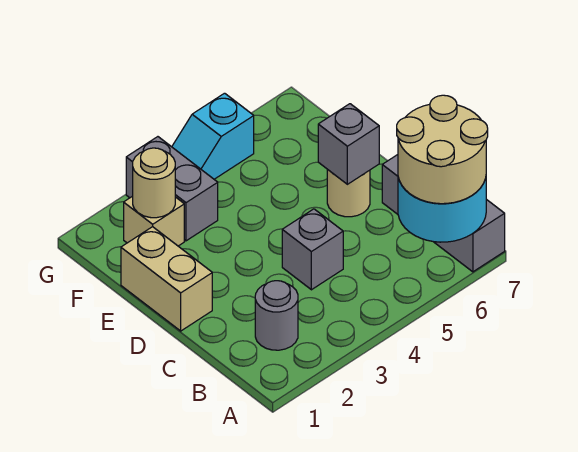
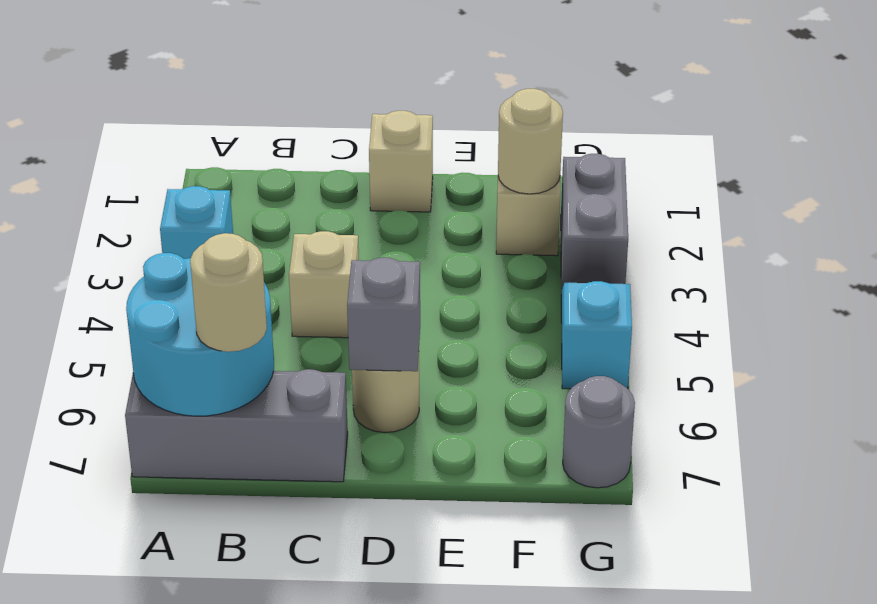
none -> cyan brick A3 level 1
tan round brick A6:B7 level 3 -> tan round brick B7 level 3
grey round brick B2 level 1 -> grey round brick G7 level 1
grey brick C4 level 1 -> tan brick C4 level 1
tan brick D1:E1 level 1 -> tan brick D1 level 1
grey brick F3:G3 level 1 -> grey brick G2:G3 level 1

